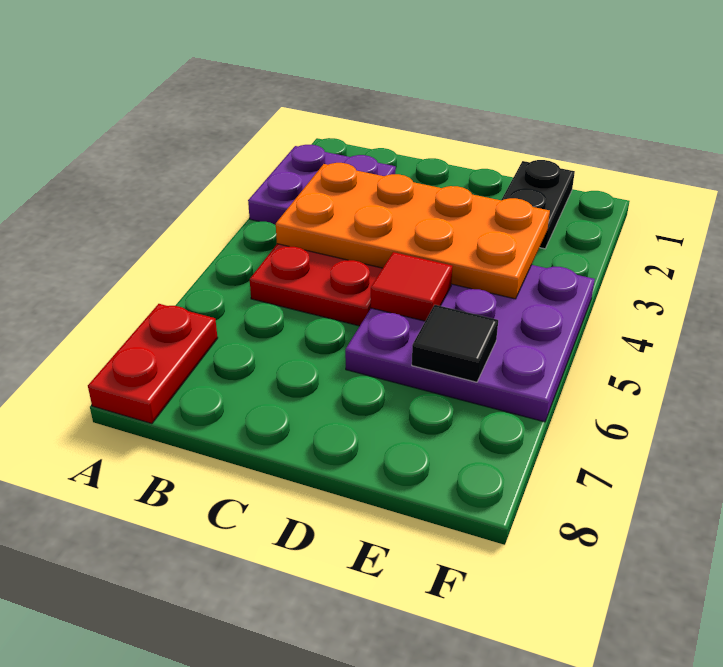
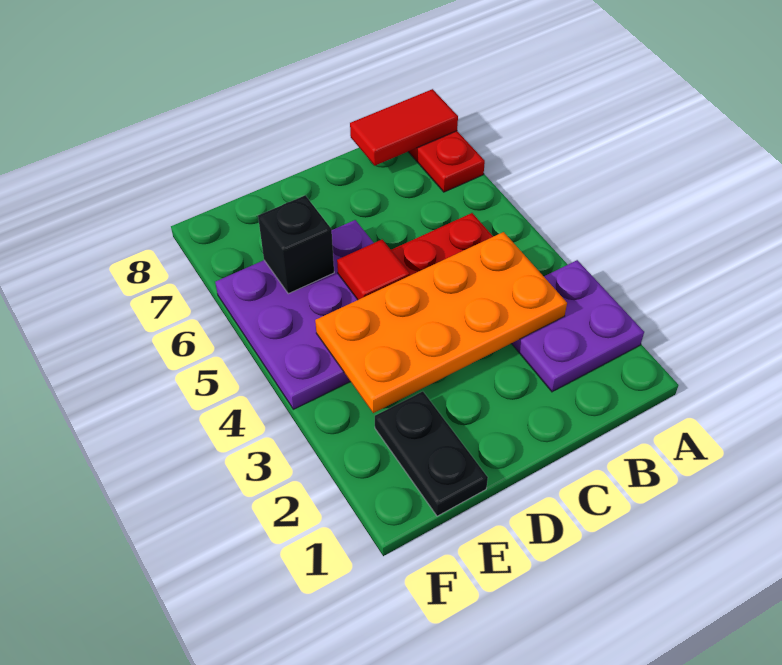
none -> red tile A8:B8 level 2
black tile E6 level 2 -> black brick E6 level 2

